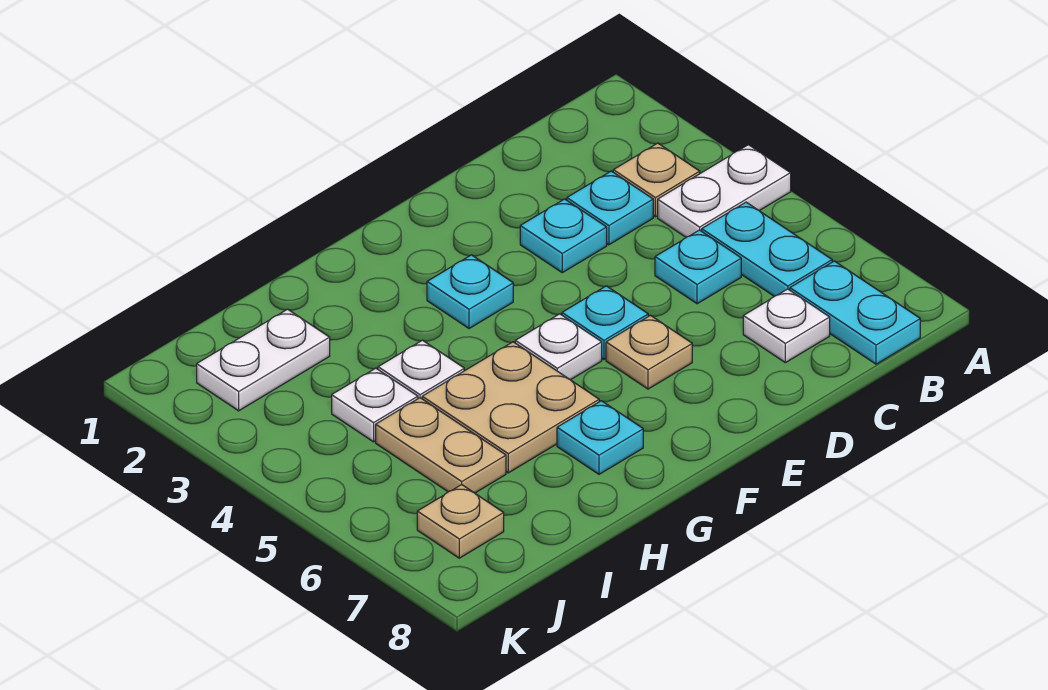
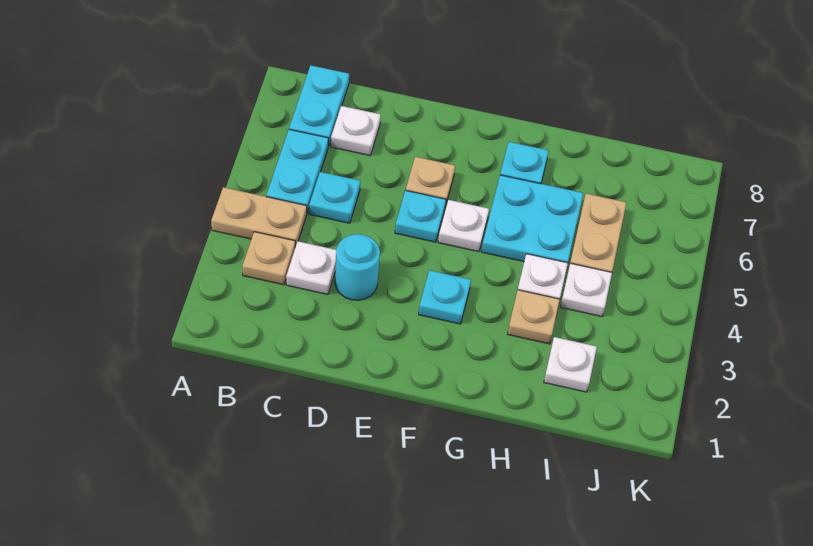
white plate A4:B4 level 1 -> tan plate A4:B4 level 1
cyan plate C3 level 1 -> white plate C3 level 1
cyan plate D3 level 1 -> cyan round brick D3 level 1
tan plate G5:H6 level 1 -> cyan plate G5:H6 level 1
white plate I2:J2 level 1 -> white plate I2 level 1
tan plate J7 level 1 -> tan plate H3 level 1

